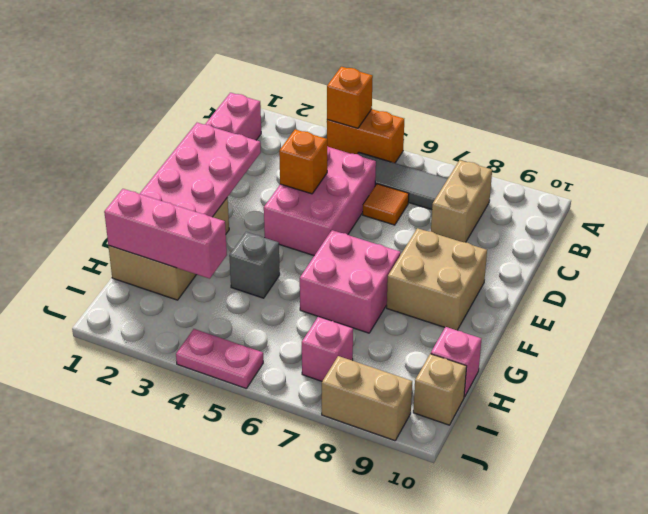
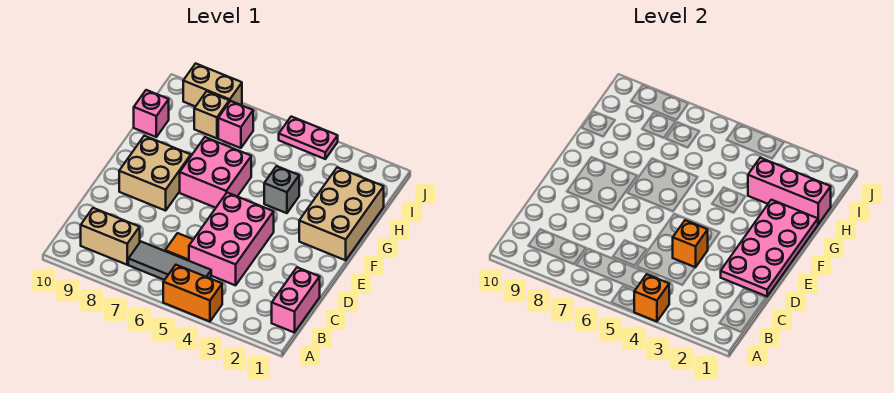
tan brick B8:C8 level 1 -> tan brick B8:B9 level 1
tan brick I10 level 1 -> tan brick I8 level 1

